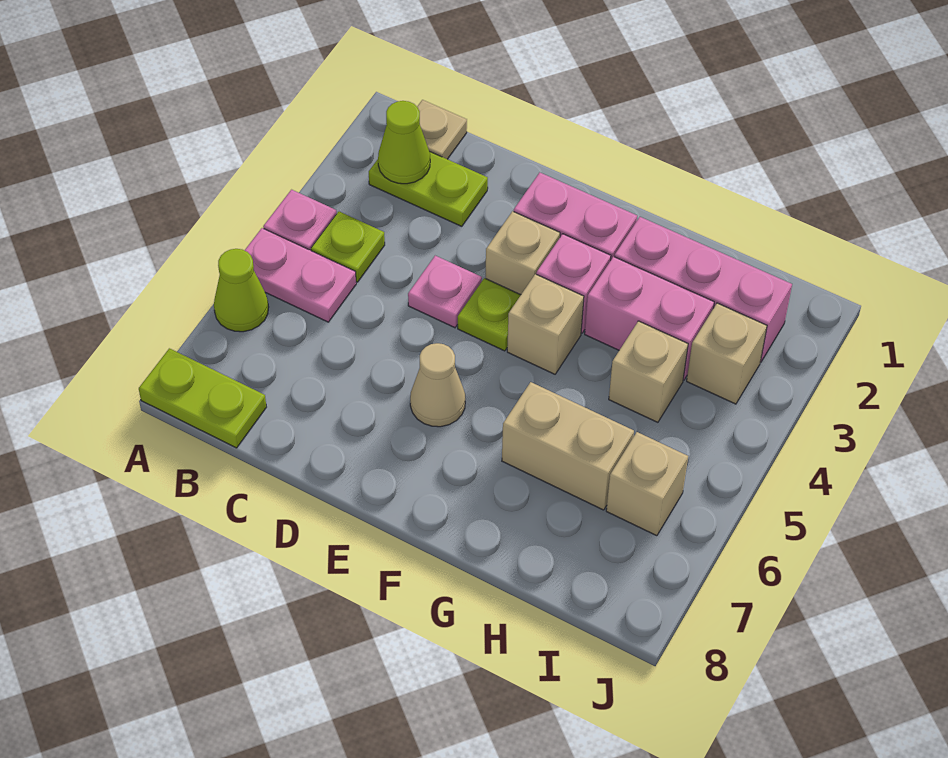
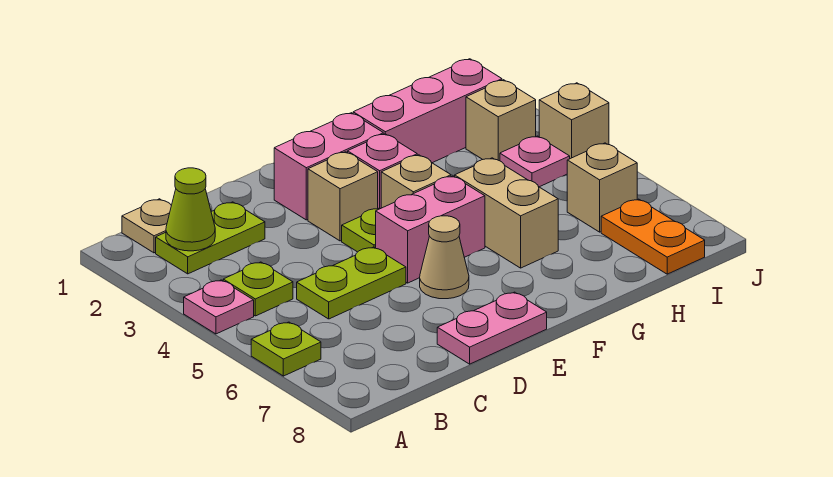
pink plate A5:B5 level 1 -> pink plate D8:E8 level 1
lime cone A6 level 1 -> lime plate A6 level 1
lime plate A8:B8 level 1 -> lime plate C5:D5 level 1
pink plate D4 level 1 -> pink plate I4 level 1
pink brick G3:H3 level 1 -> pink brick E5:F5 level 1
tan brick G6:H6 level 1 -> tan brick G5:G6 level 1
tan brick H4 level 1 -> tan brick J4 level 1
none -> orange plate I7:I8 level 1

